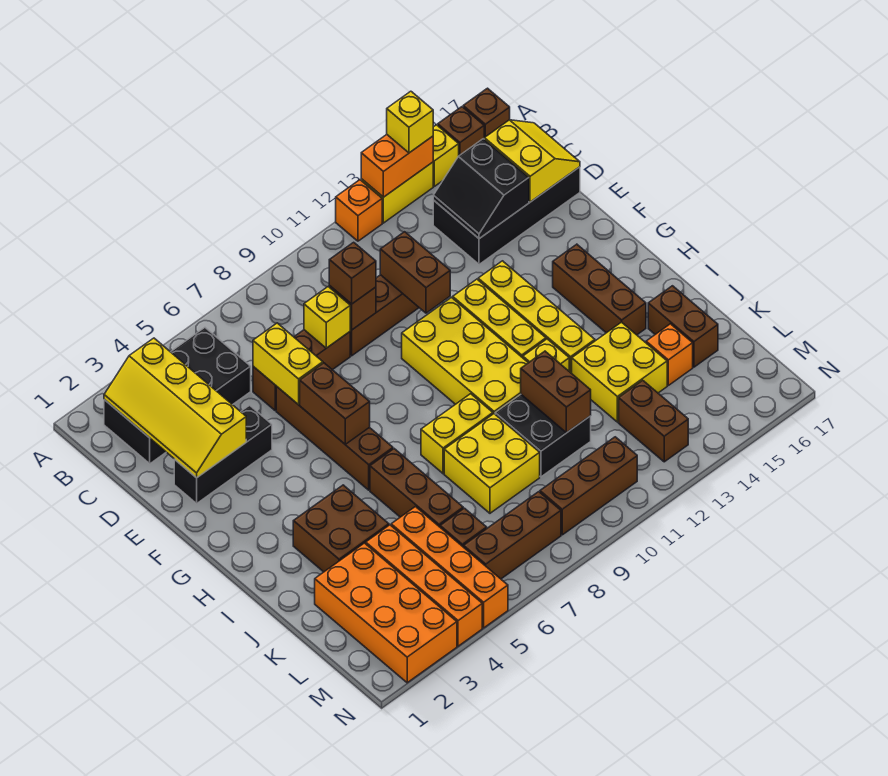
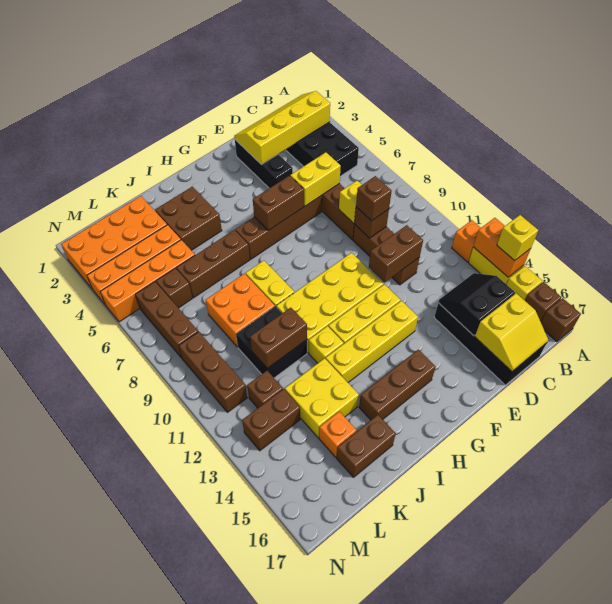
yellow brick J8:K9 level 1 -> orange brick J8:K9 level 1
none -> brown brick L12 level 1

